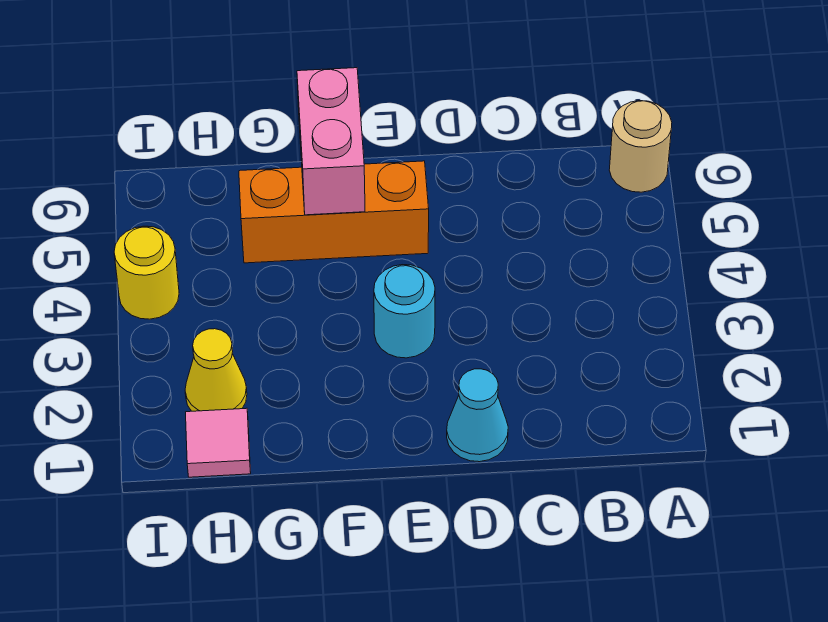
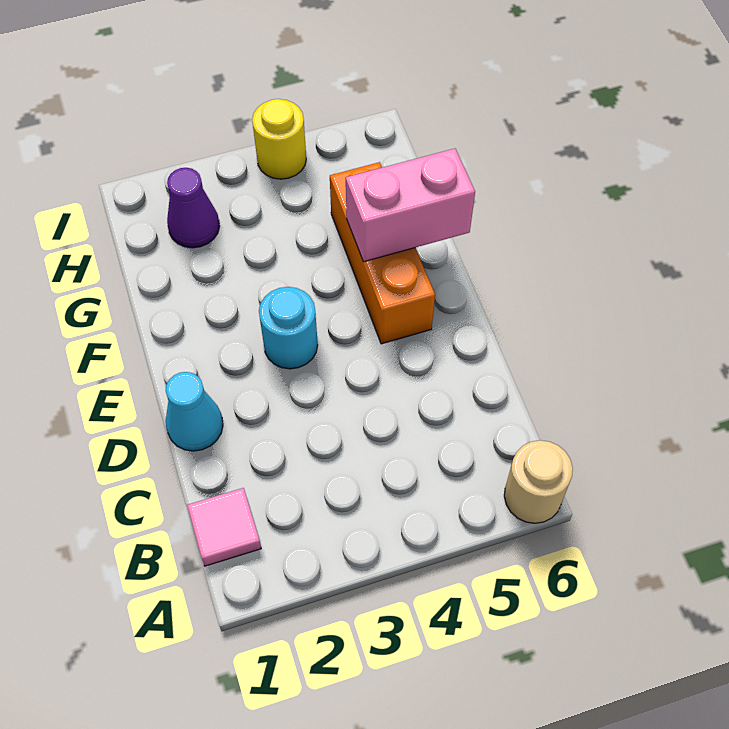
pink tile H1 level 1 -> pink tile B1 level 1
yellow cone H2 level 1 -> purple cone H2 level 1

